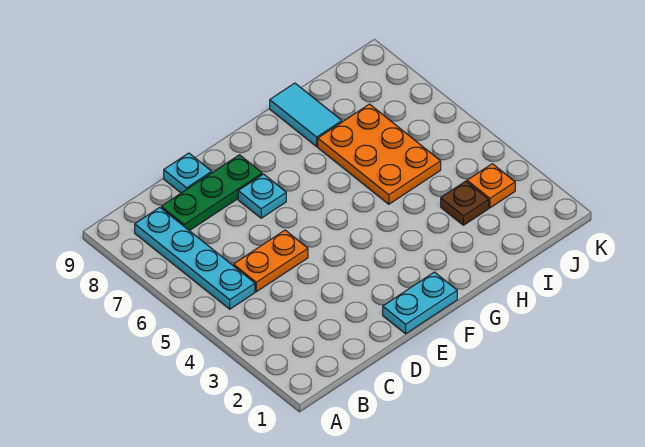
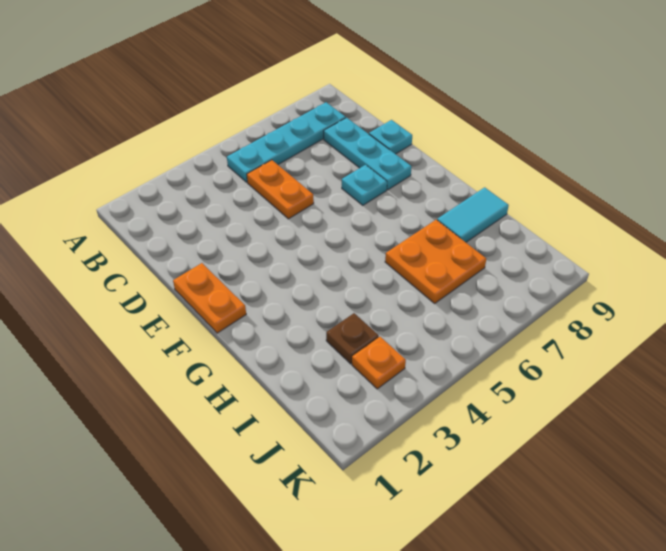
green plate C8:E8 level 1 -> cyan plate C8:E8 level 1
cyan plate E1:F1 level 1 -> orange plate E1:F1 level 1
orange plate H5:I7 level 1 -> orange plate H6:I7 level 1

